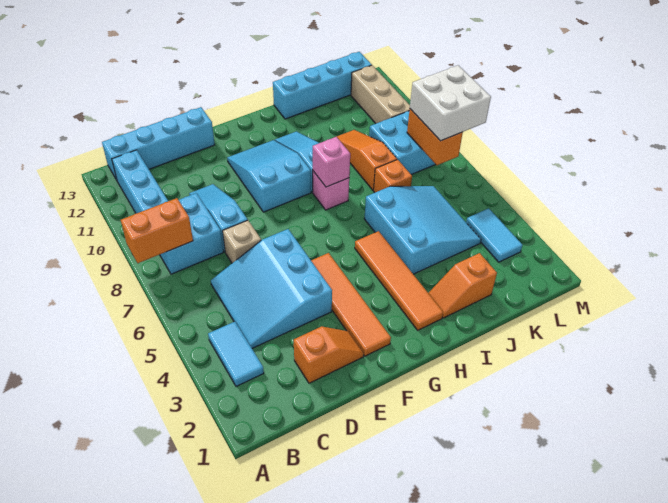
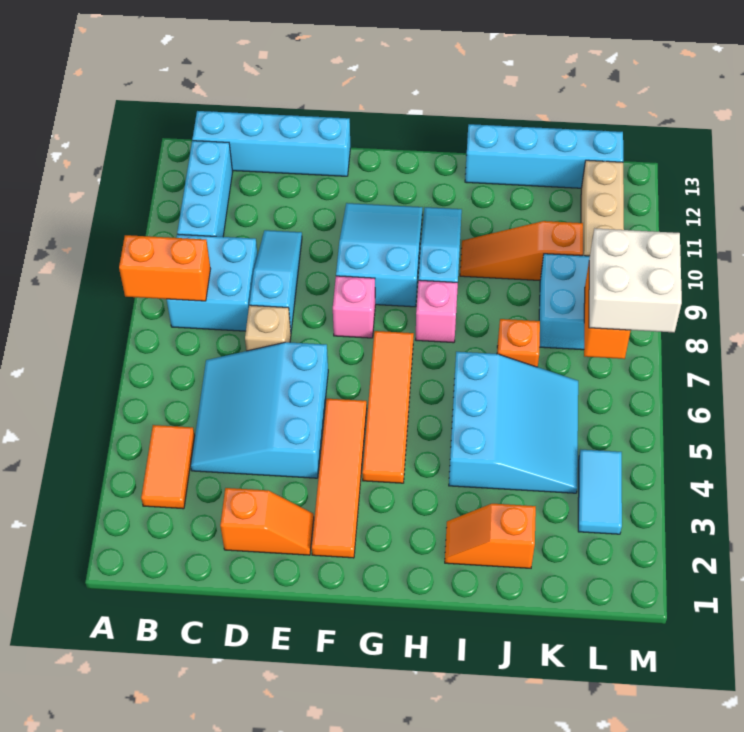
cyan tile B3:B4 level 1 -> orange tile B3:B4 level 1
orange tile H2:H5 level 1 -> orange tile G4:G7 level 1
pink brick H8 level 2 -> pink brick F8 level 1
orange slope J8:J10 level 1 top 8 -> orange slope I10:K10 level 1 top K

